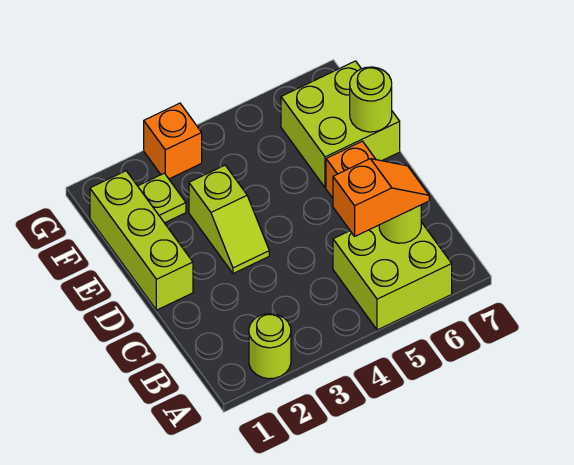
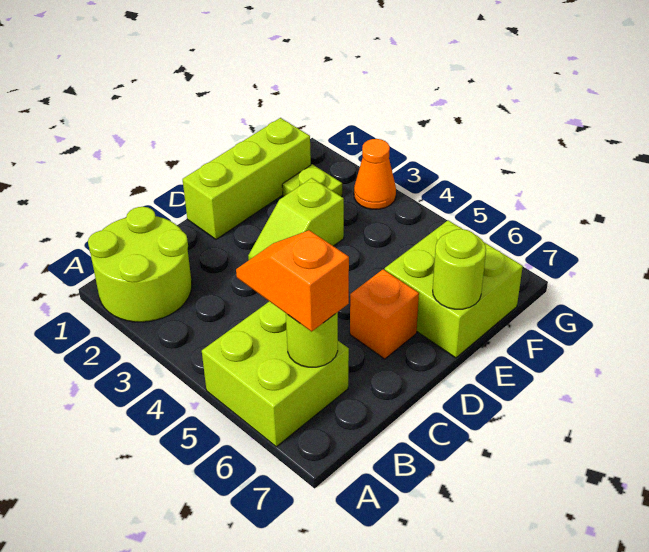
lime round brick A2 level 1 -> lime round brick A1:B2 level 1
orange slope B5:B6 level 3 top 5 -> orange slope B5:B6 level 3 top 6
orange brick G3 level 1 -> orange cone G3 level 1

